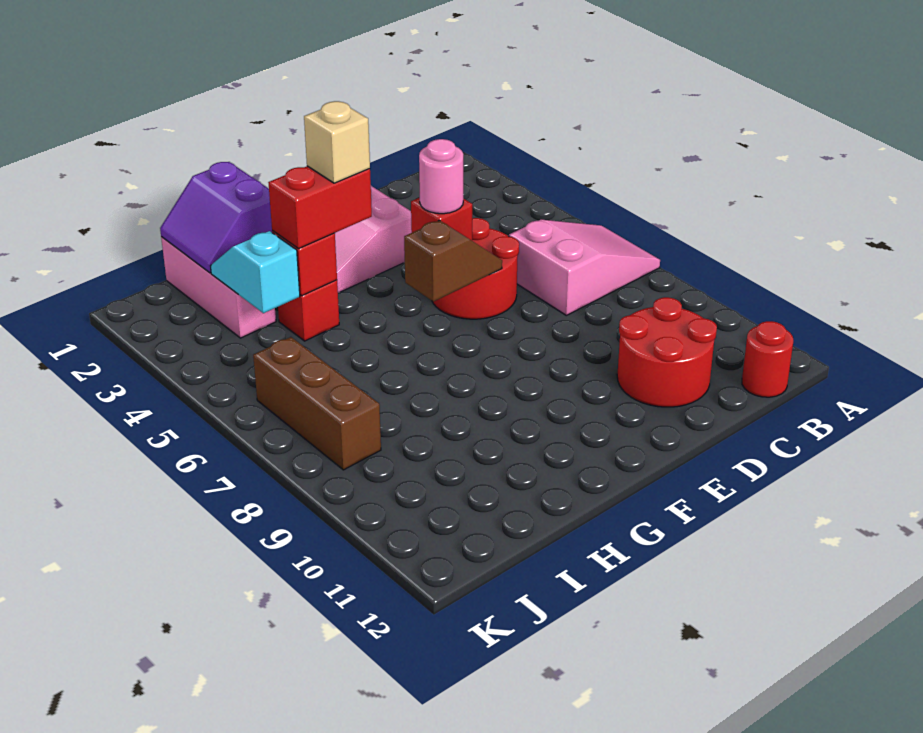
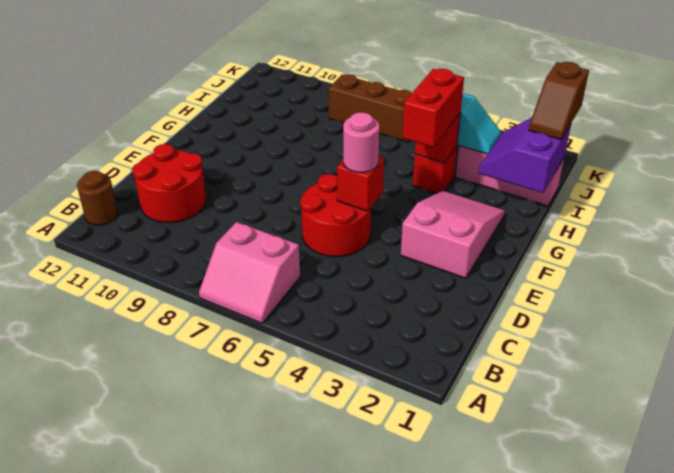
pink slope A6:C7 level 1 top C -> pink slope A6:B7 level 1 top B
red round brick B12 level 1 -> brown round brick B12 level 1
brown slope E6:F6 level 2 top F -> brown slope I1:J1 level 3 top J
tan brick G4 level 4 -> none
purple slope H1:I2 level 2 top H -> purple slope H1:I2 level 2 top 1

